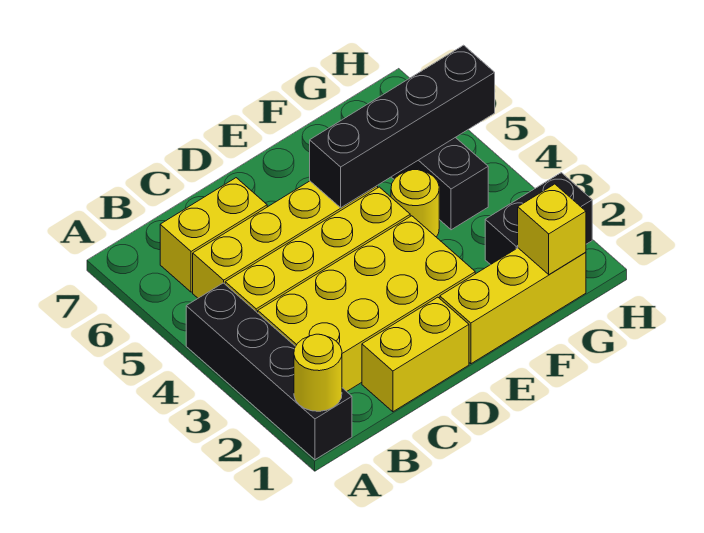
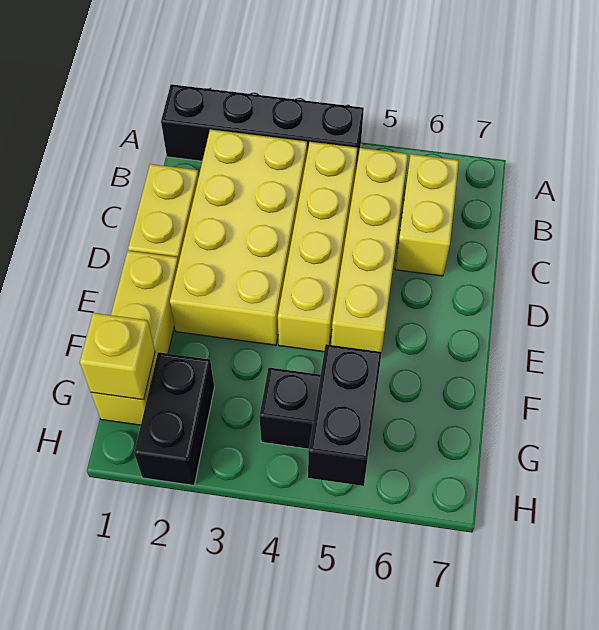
yellow round brick A1 level 2 -> none
black brick E5:H5 level 2 -> black brick G5:H5 level 2
yellow round brick F4 level 1 -> none

